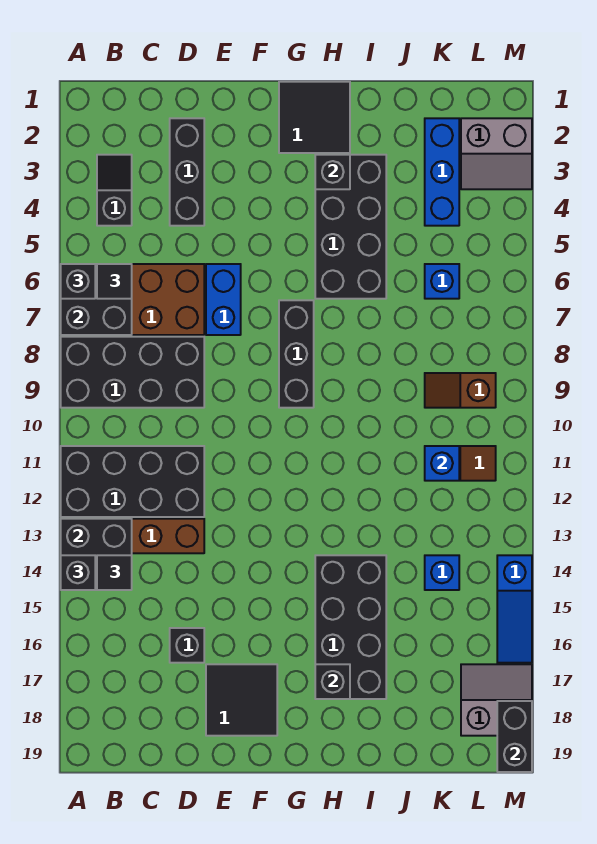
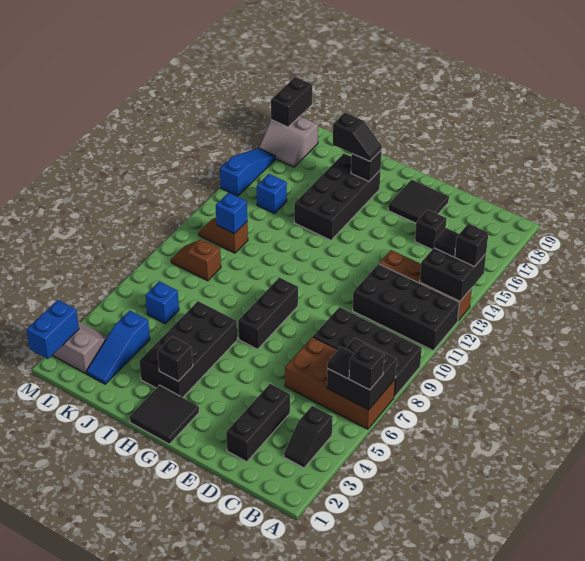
blue brick E6:E7 level 1 -> blue brick M1:M2 level 2
none -> black slope H17:I17 level 3 top I
blue brick K2:K4 level 1 -> blue slope K2:K4 level 1 top 4
brown slope K9:L9 level 1 top L -> brown slope K9:L9 level 1 top K

